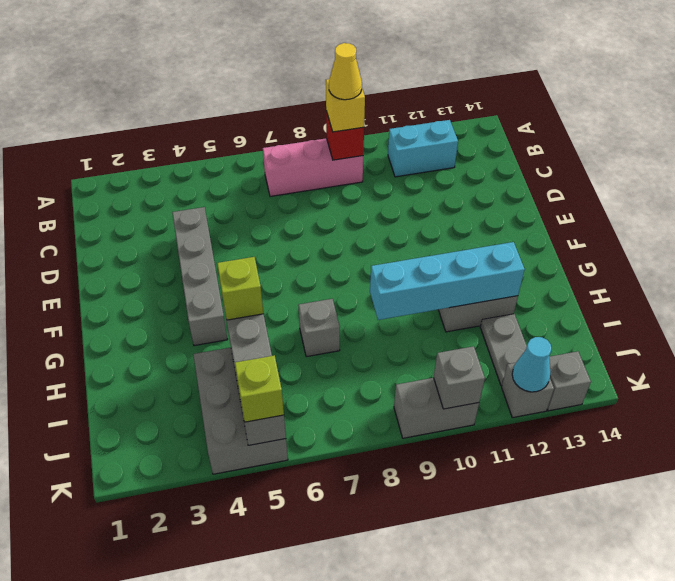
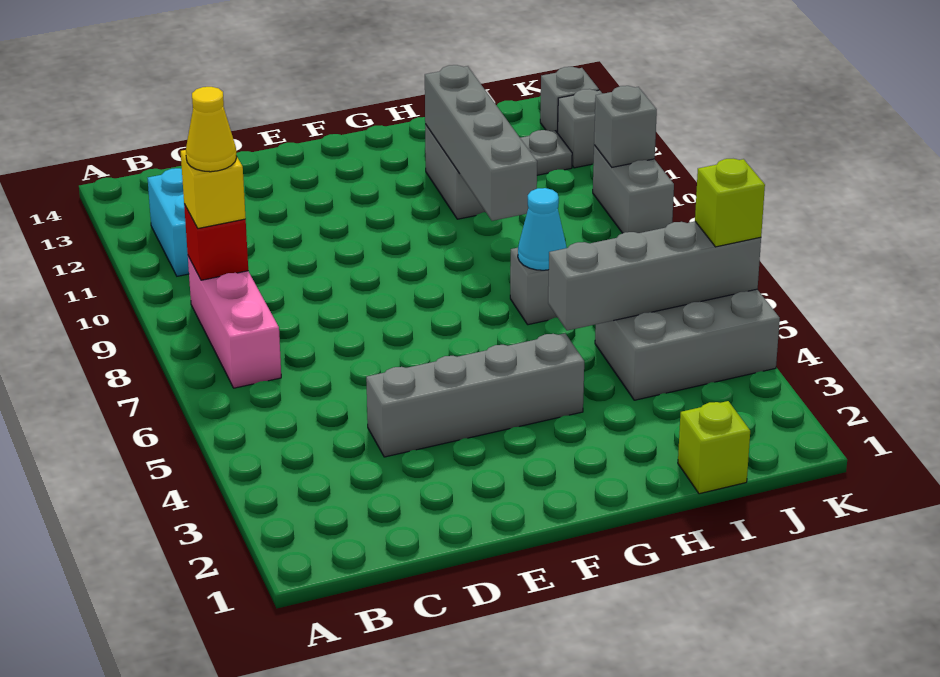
lime brick H5 level 3 -> lime brick I1 level 1
cyan brick H9:H12 level 2 -> grey brick H9:H12 level 2
cyan cone K12 level 2 -> cyan cone H7 level 2

